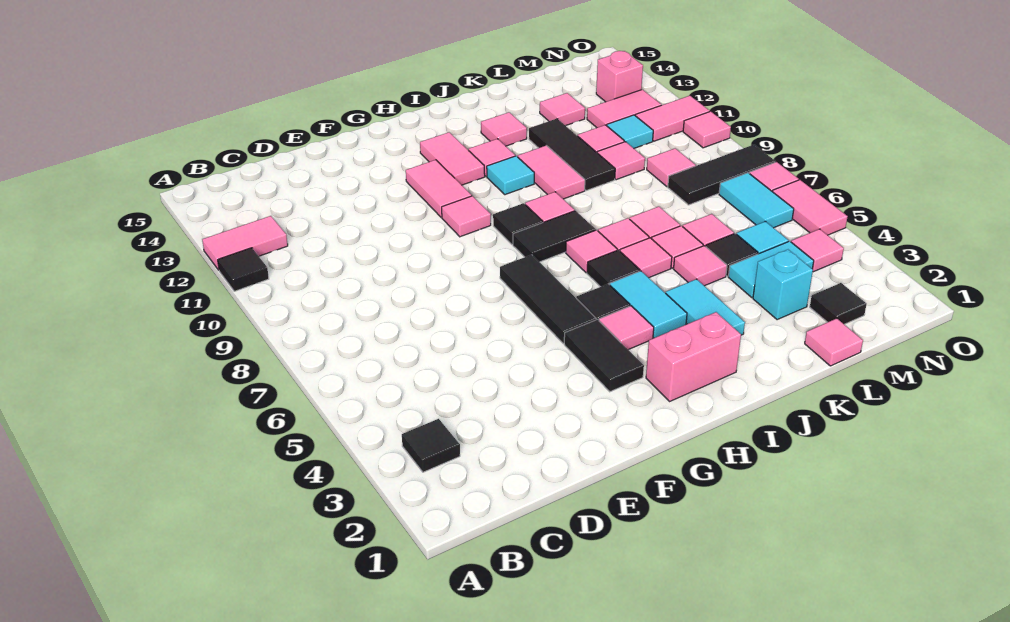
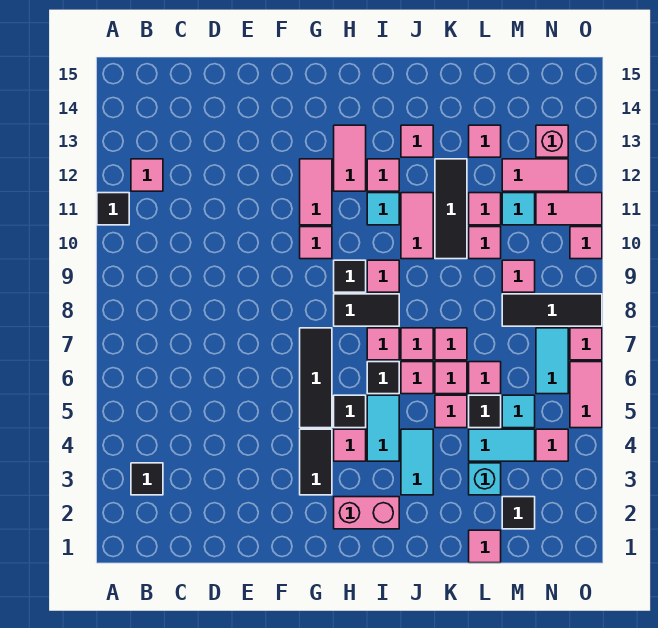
pink tile A12:B12 level 1 -> pink tile B12 level 1

